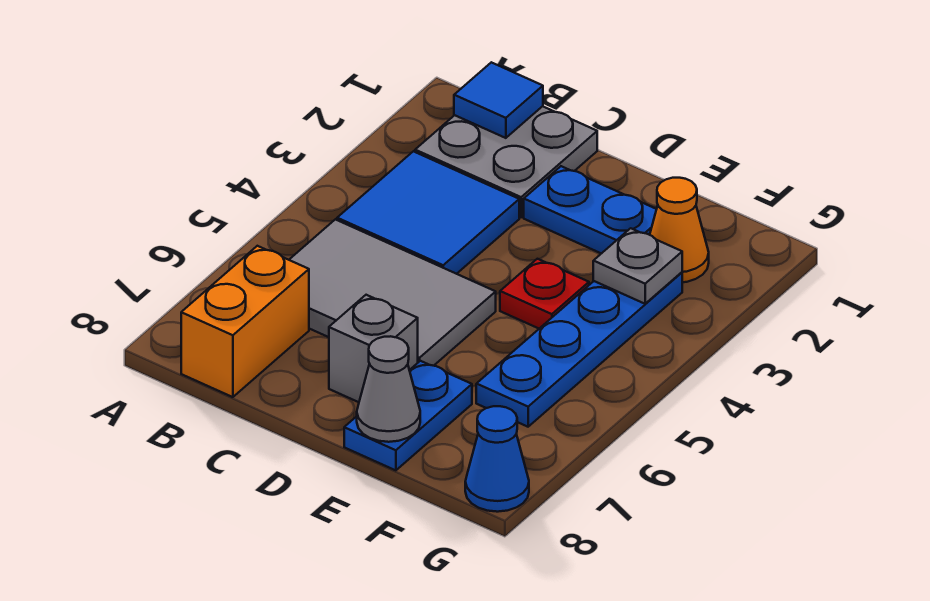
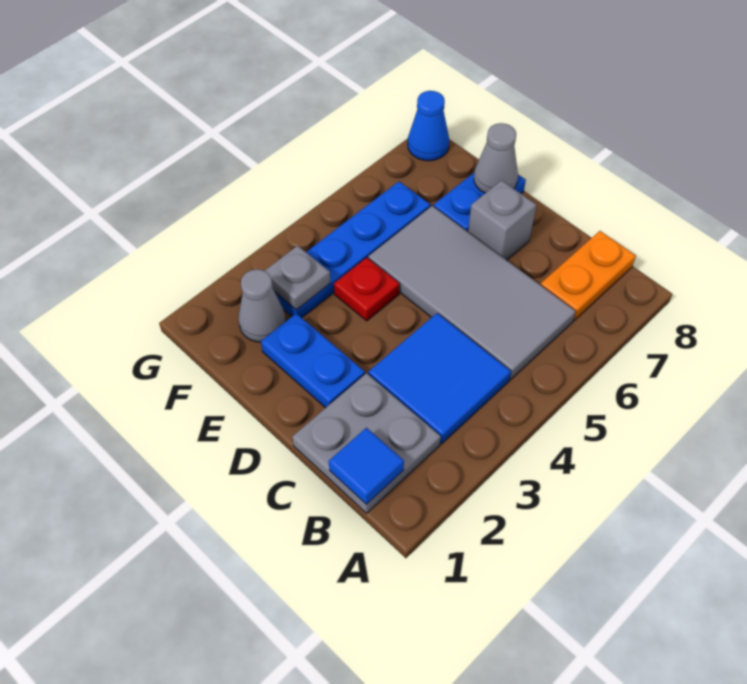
grey tile B5:D6 level 1 -> grey tile B5:E6 level 1
orange brick B7:B8 level 1 -> orange plate B7:B8 level 1
orange cone F2 level 1 -> grey cone F2 level 1

